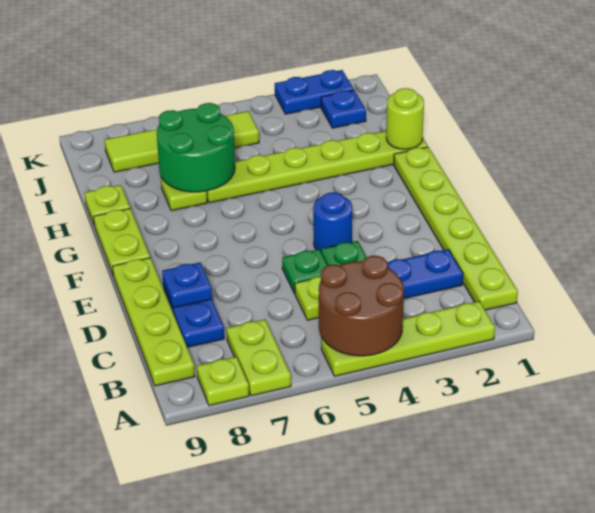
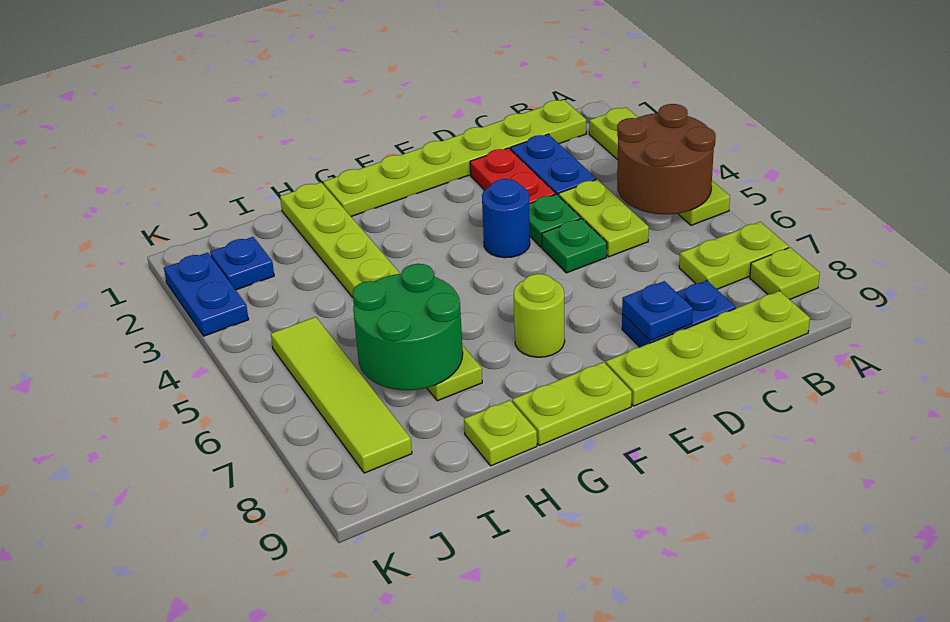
none -> red plate D2:D3 level 1
lime round brick H1 level 2 -> lime round brick F7 level 1

